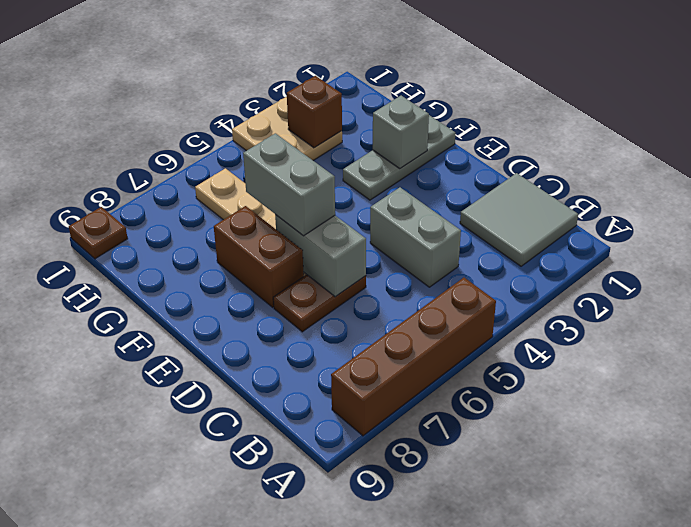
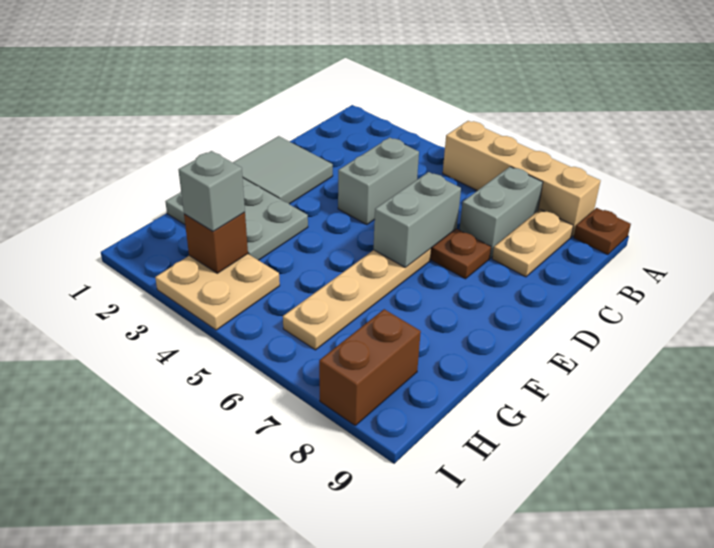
brown brick A5:A8 level 1 -> tan brick A5:A8 level 1
grey tile B1:C2 level 1 -> grey tile D1:E2 level 1
none -> tan plate B8:C8 level 1
grey brick E6:F6 level 3 -> grey brick B7:C7 level 1
brown brick E7:F7 level 1 -> brown brick H8:I8 level 1
grey plate F1:F3 level 1 -> grey plate F1:G3 level 1
grey brick F2 level 2 -> grey brick H3 level 3
brown plate I9 level 1 -> brown plate A9 level 1

